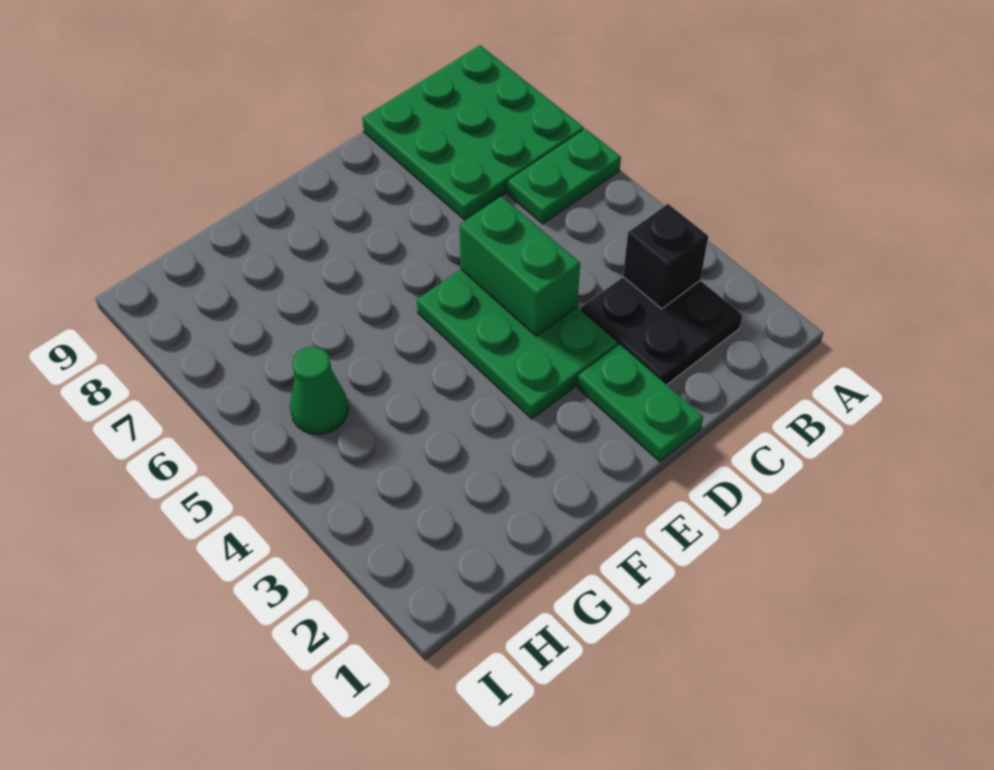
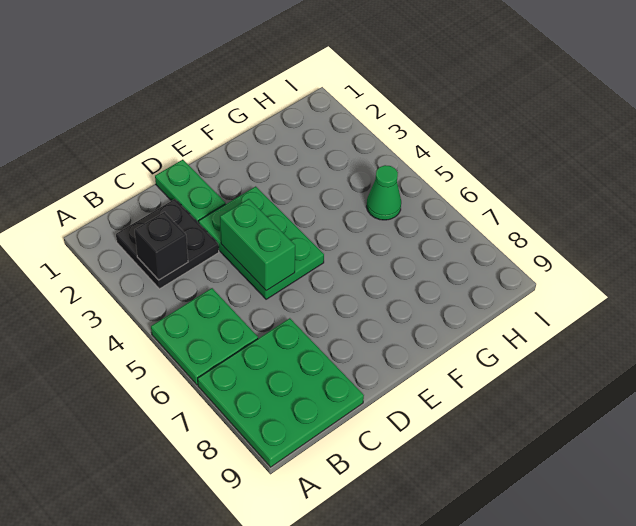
green plate A6:B6 level 1 -> green plate A5:B6 level 1

